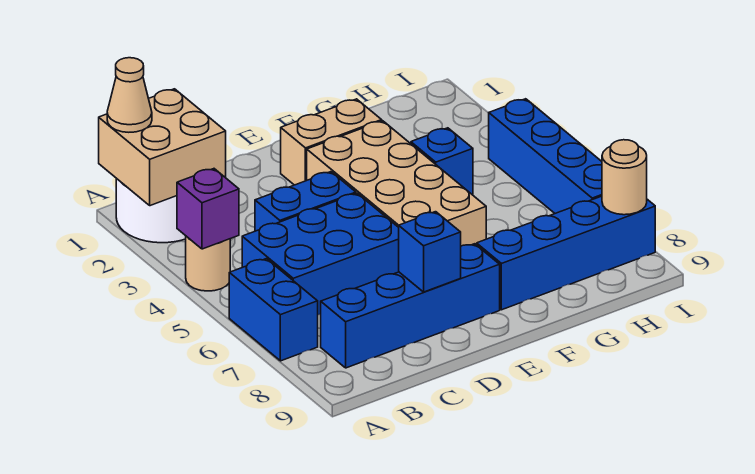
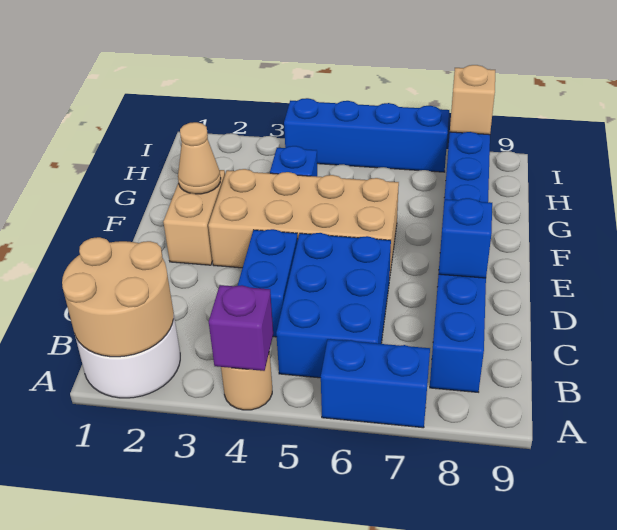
tan brick A1:B2 level 2 -> tan round brick A1:B2 level 2
tan cone A1 level 3 -> tan cone F2 level 2
tan round brick I8 level 2 -> tan brick I8 level 2

